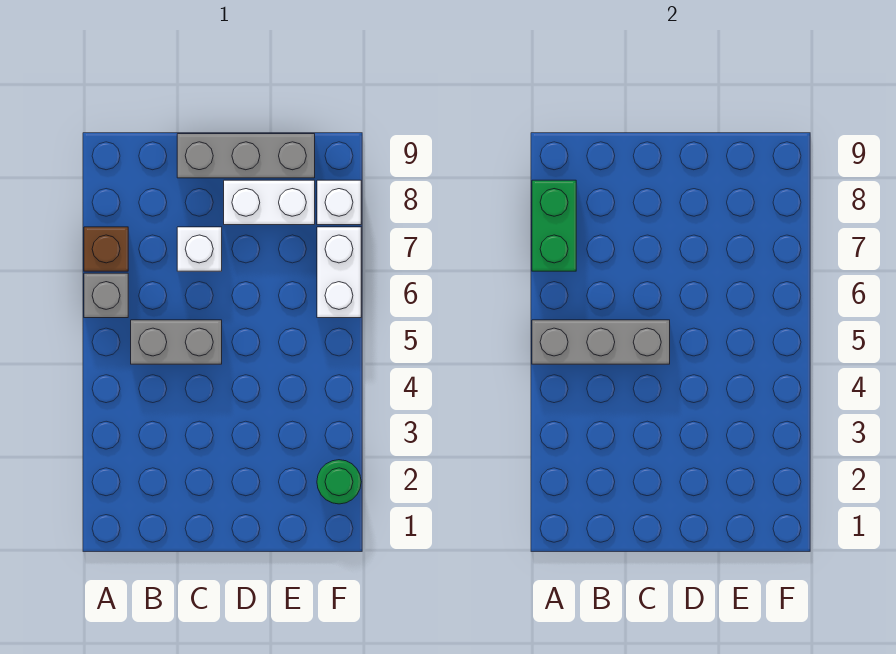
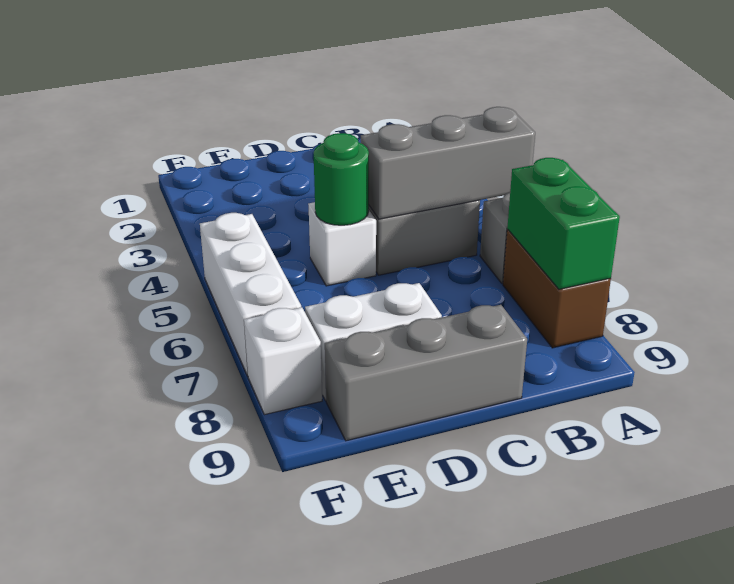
brown brick A7 level 1 -> brown brick A7:A8 level 1
white brick C7 level 1 -> white brick D5 level 1
green round brick F2 level 1 -> green round brick D5 level 2
white brick F6:F7 level 1 -> white brick F5:F7 level 1

